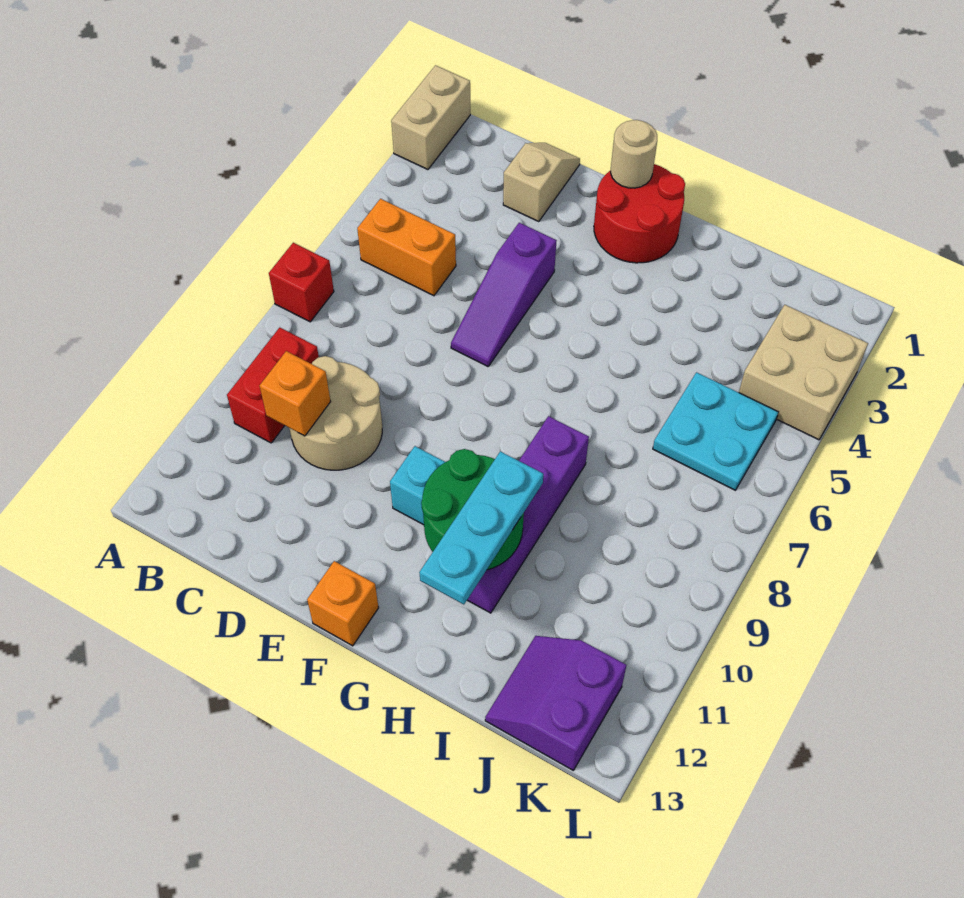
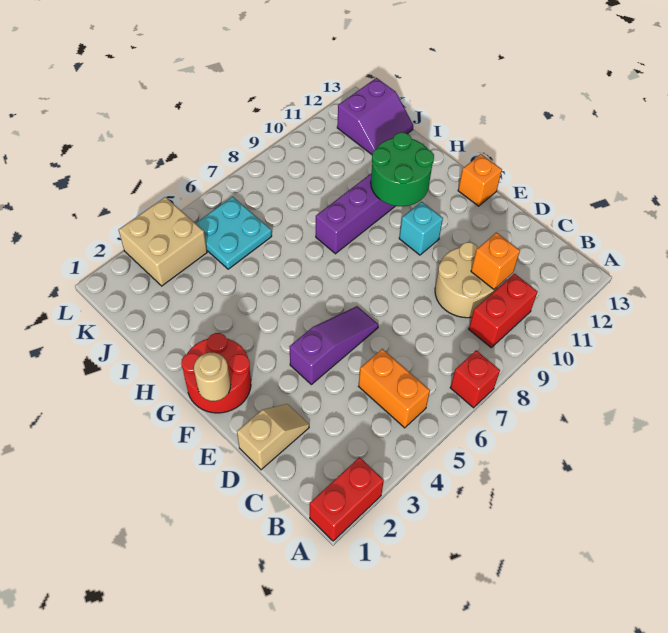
tan brick A1:A2 level 1 -> red brick A1:A2 level 1
tan slope D1:D2 level 1 top 2 -> tan slope D1:D2 level 1 top 1
cyan plate H10:H12 level 3 -> none

